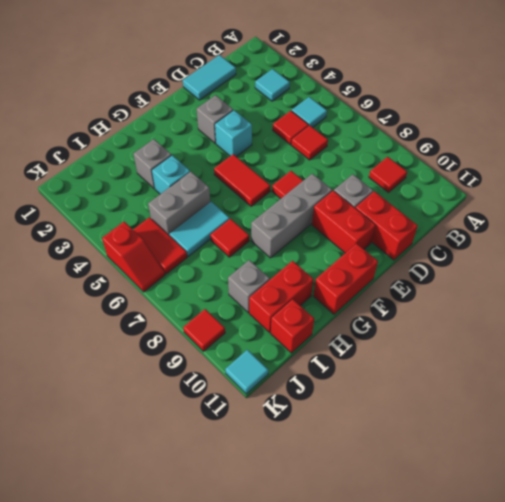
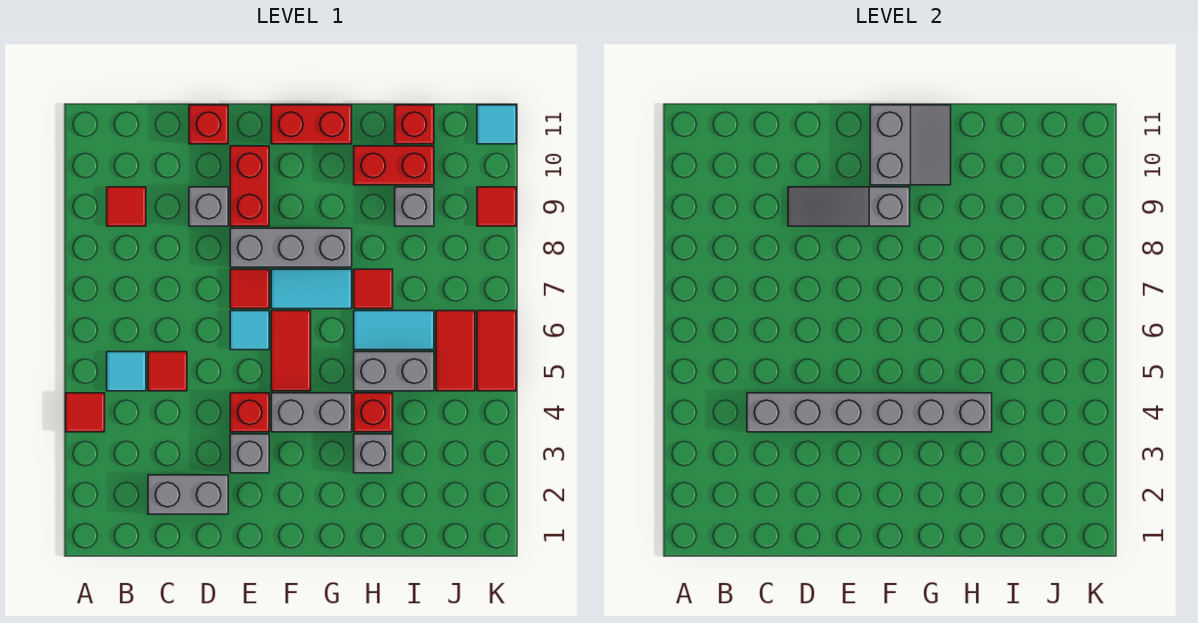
cyan tile B3 level 1 -> cyan tile E6 level 1
cyan tile C1:D1 level 1 -> cyan tile F7:G7 level 1
none -> grey brick C2:D2 level 1
none -> grey brick C4:H4 level 2
red tile C6 level 1 -> red tile A4 level 1
none -> grey slope D9:F9 level 2 top F
red brick D10:D11 level 1 -> red brick D11 level 1
cyan brick E4 level 1 -> red brick E4 level 1
none -> grey brick F4:G4 level 1
none -> grey slope F10:G11 level 2 top F
cyan brick H4 level 1 -> red brick H4 level 1
red slope K5:K6 level 1 top 5 -> red tile K5:K6 level 1

